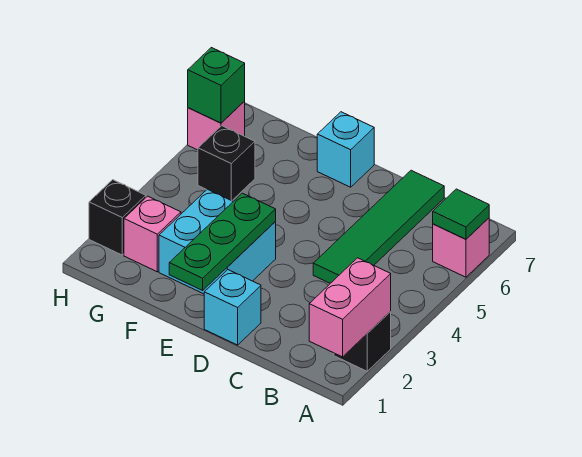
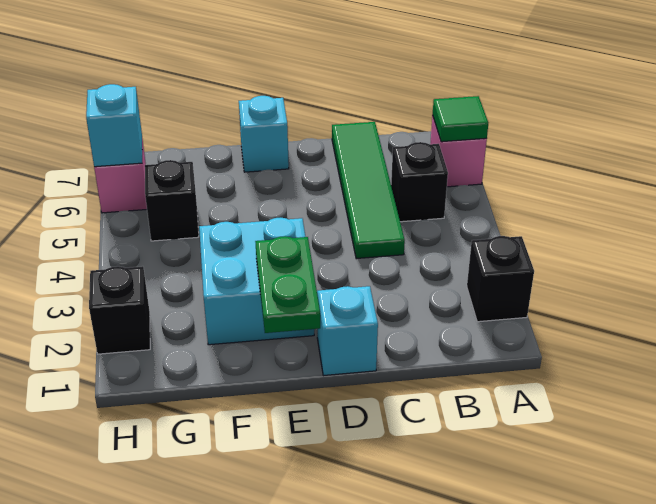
pink brick A1:A2 level 2 -> none
none -> black brick B5 level 1
green plate E1:E3 level 2 -> green plate E1:E2 level 2
pink brick G2 level 1 -> none
green brick H6 level 2 -> cyan brick H6 level 2

